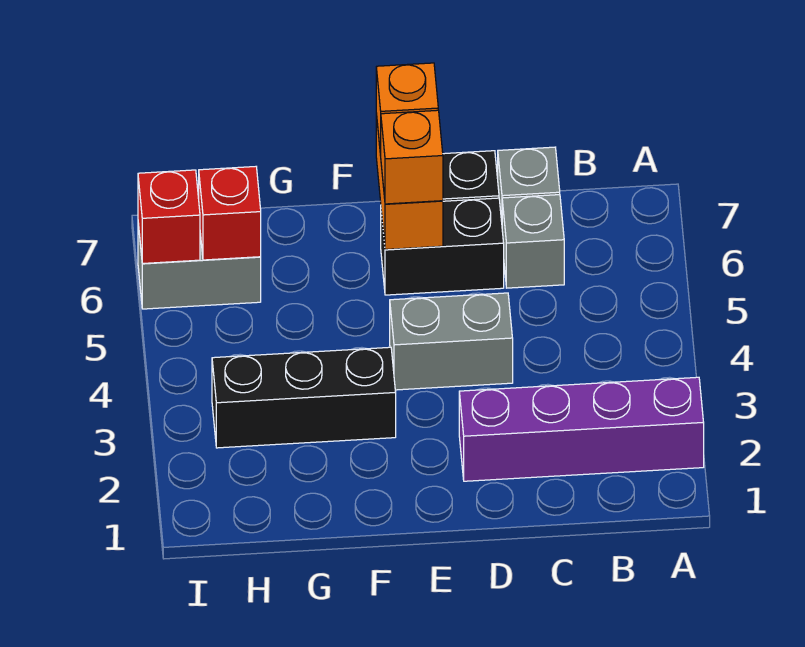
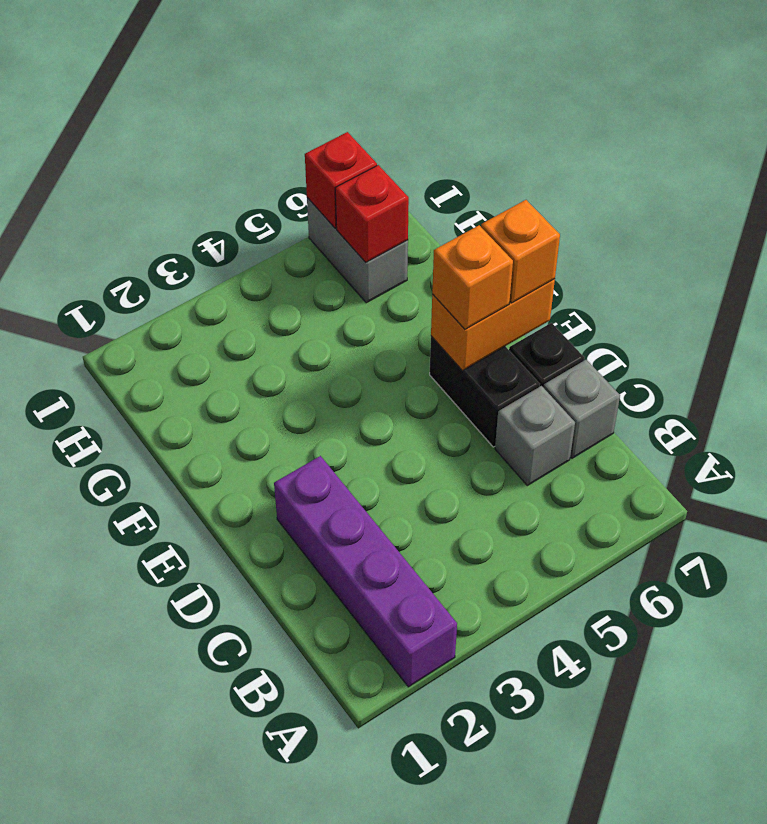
grey brick D4:E4 level 1 -> none
black brick F3:H3 level 1 -> none

